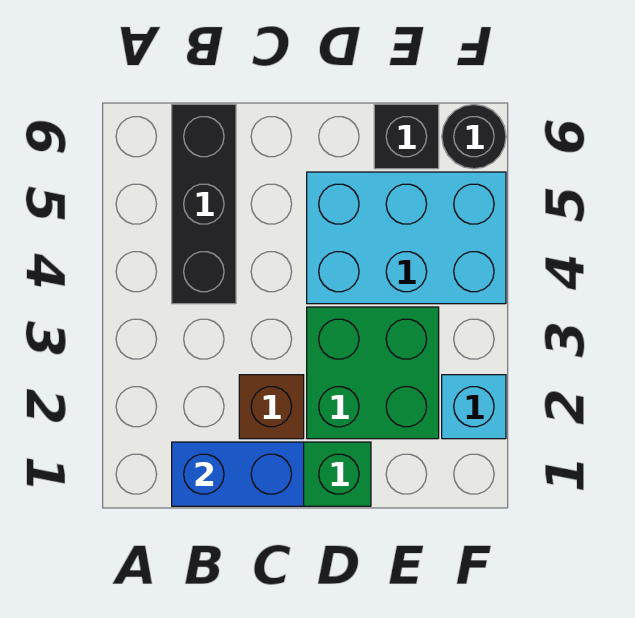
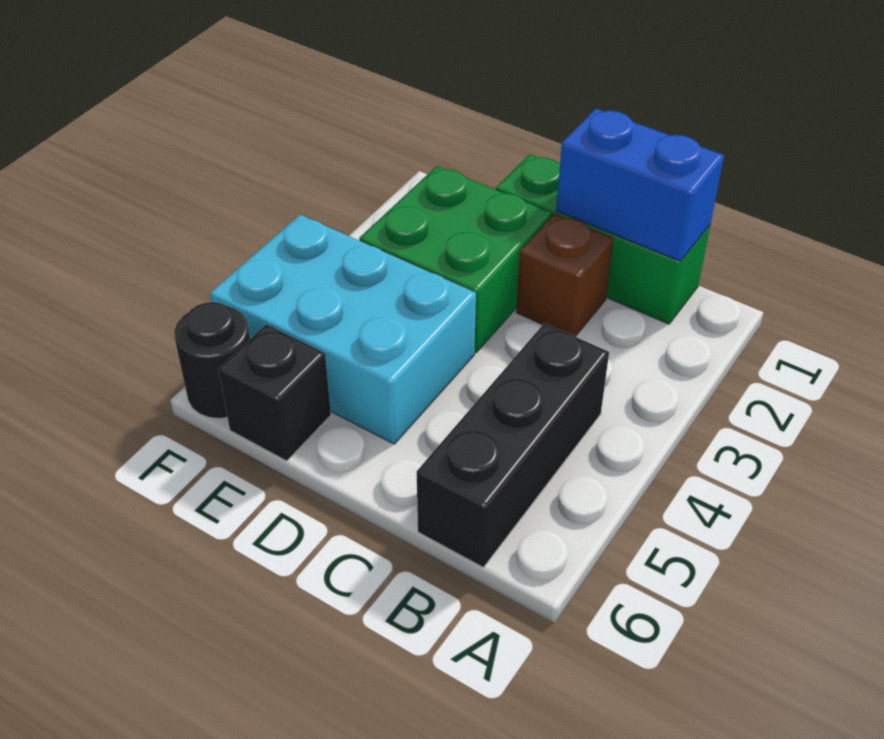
cyan brick F2 level 1 -> none

